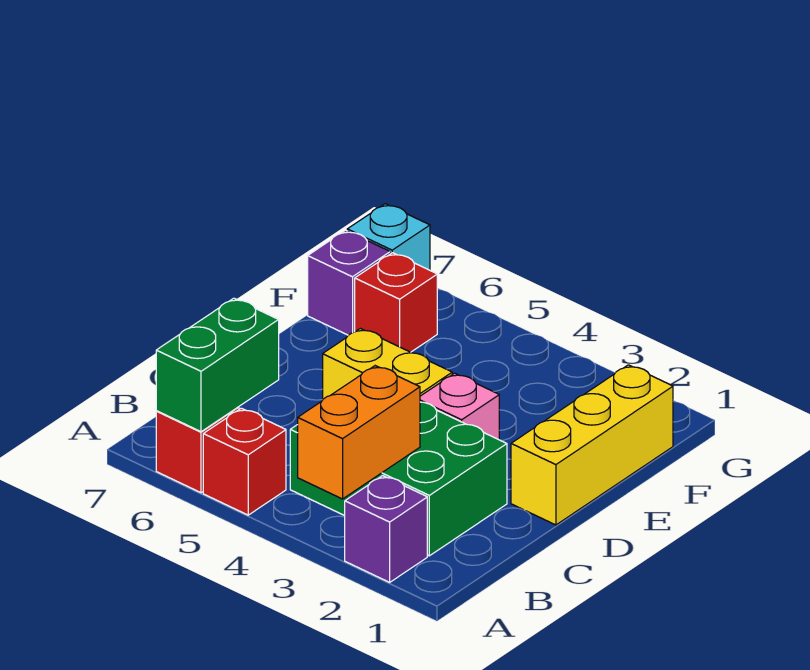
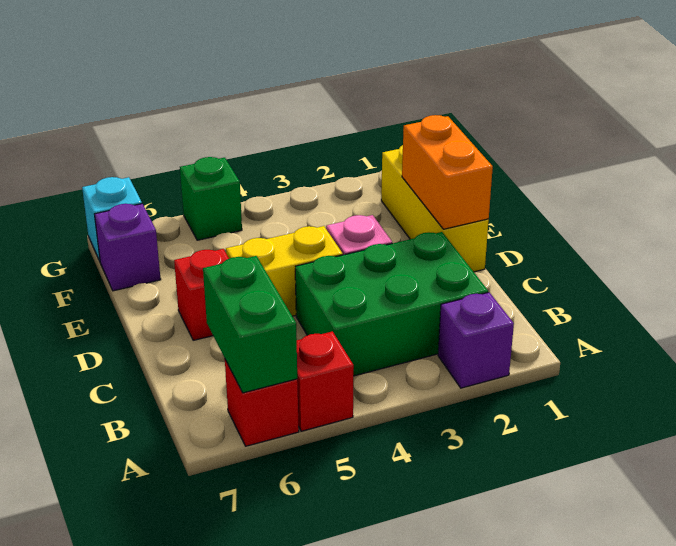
orange brick A3:B3 level 2 -> orange brick D1:E1 level 2
red brick F6 level 1 -> red brick D6 level 1
none -> green brick G5 level 1

